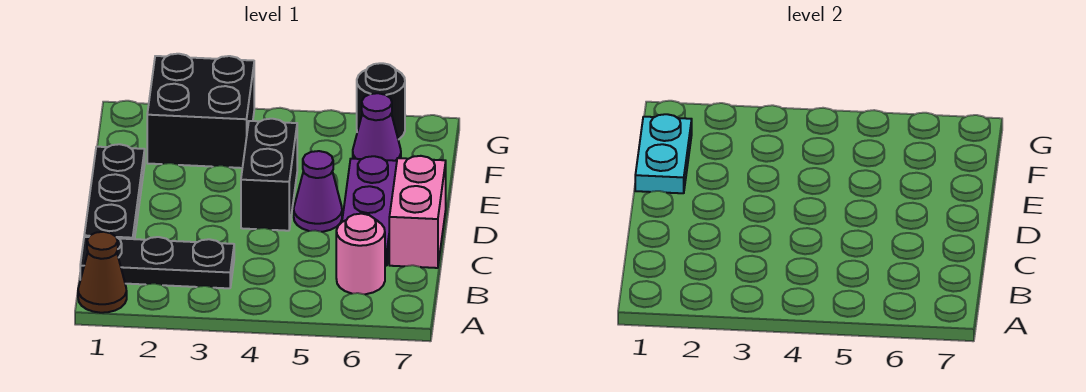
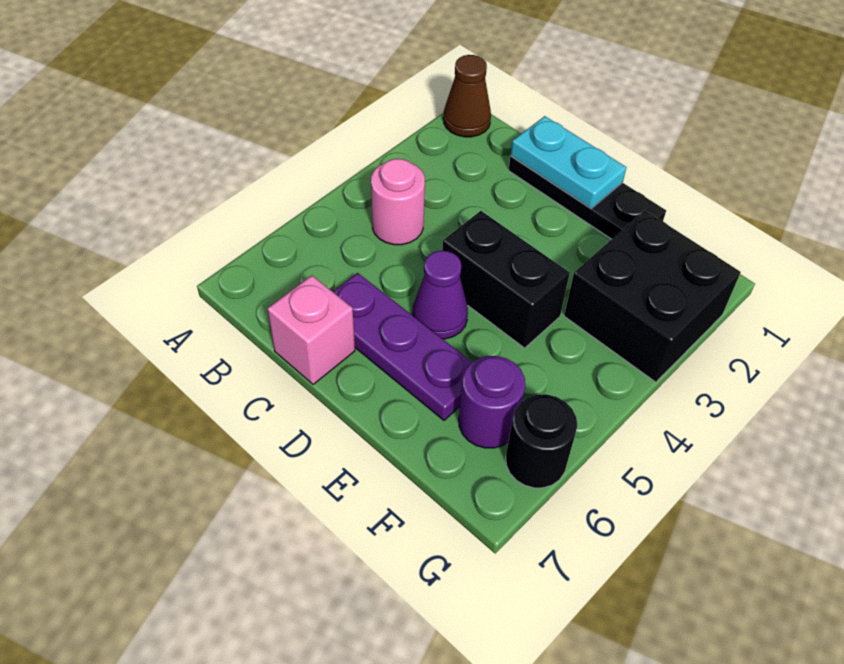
black plate B1:B3 level 1 -> none
pink round brick B6 level 1 -> pink round brick B4 level 1
pink brick C7:D7 level 1 -> pink brick C7 level 1
cyan plate E1:F1 level 2 -> cyan plate C1:D1 level 2
purple cone F6 level 1 -> purple round brick F6 level 1

